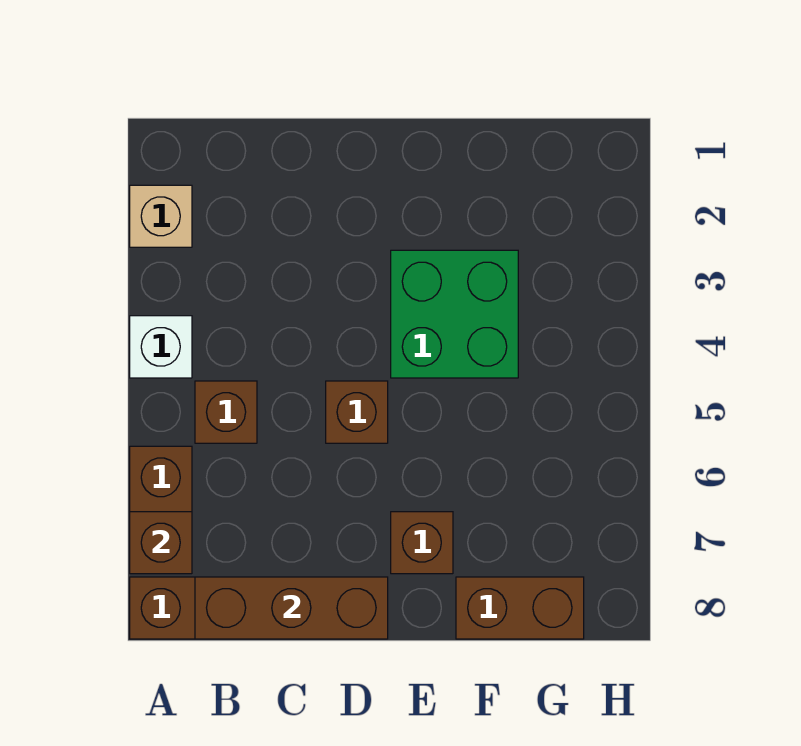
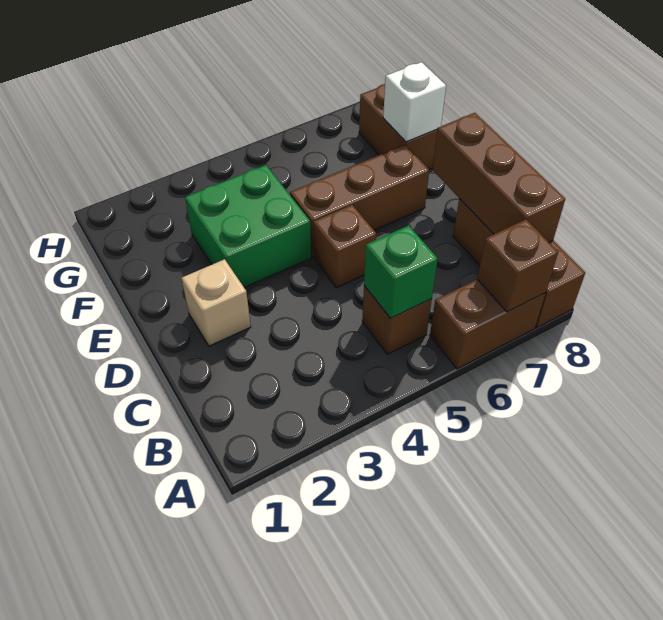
tan brick A2 level 1 -> tan brick D2 level 1
white brick A4 level 1 -> white brick F8 level 2
none -> green brick B5 level 2
brown brick E7 level 1 -> brown brick E5:E7 level 1

